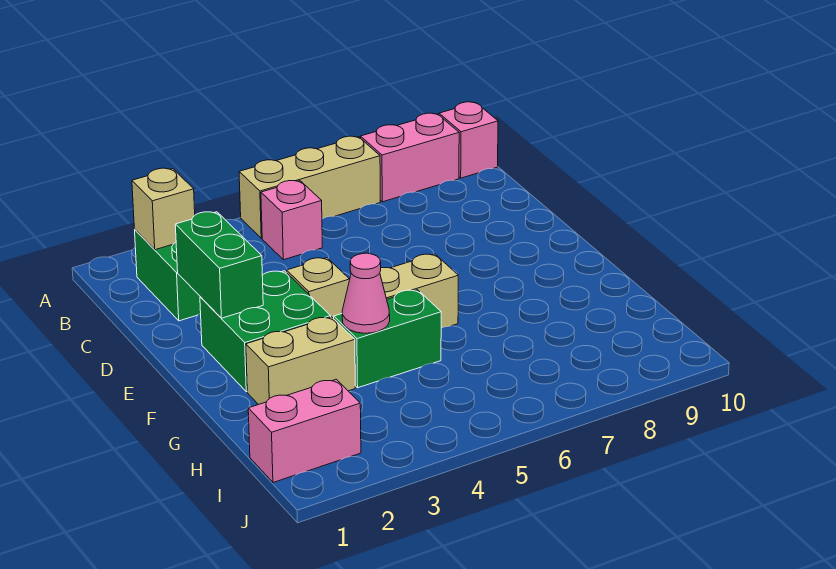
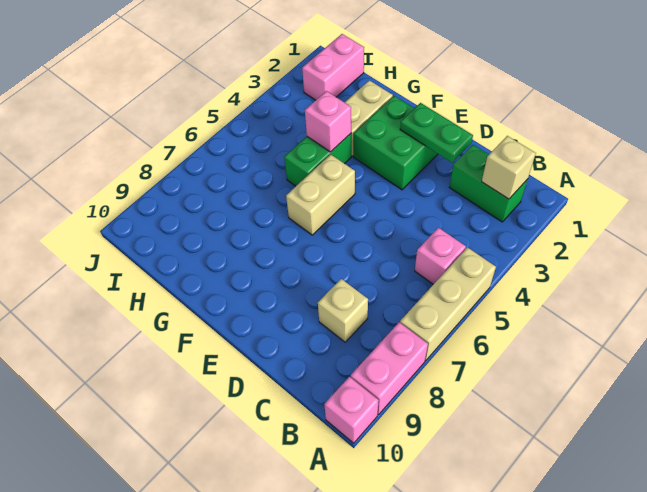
green brick D2:E2 level 2 -> green plate D2:E2 level 2
tan brick E4 level 1 -> tan brick C8 level 1
pink cone G4 level 2 -> pink brick G4 level 2

